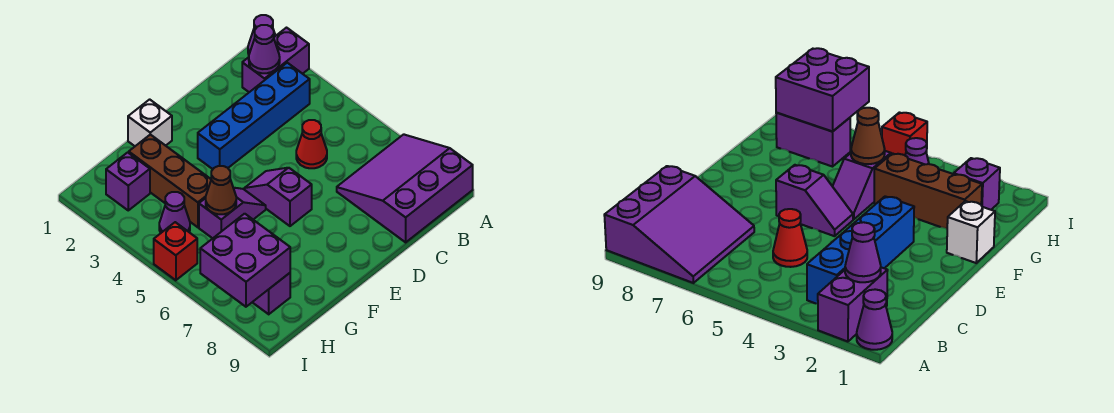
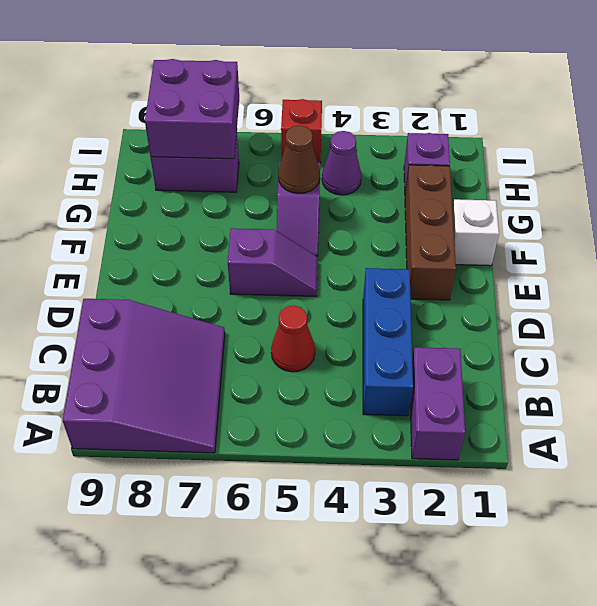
purple cone A1 level 1 -> none
purple cone B2 level 2 -> none
blue brick B3:E3 level 1 -> blue brick B3:D3 level 1
brown brick G2:G4 level 1 -> brown brick E2:G2 level 1

